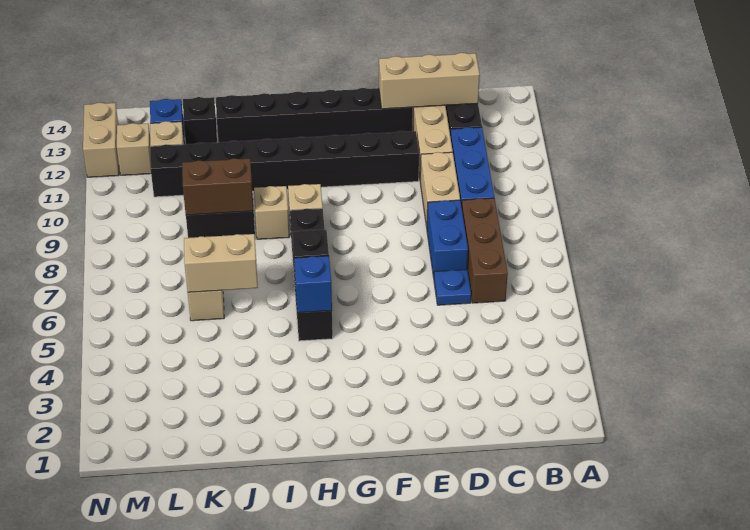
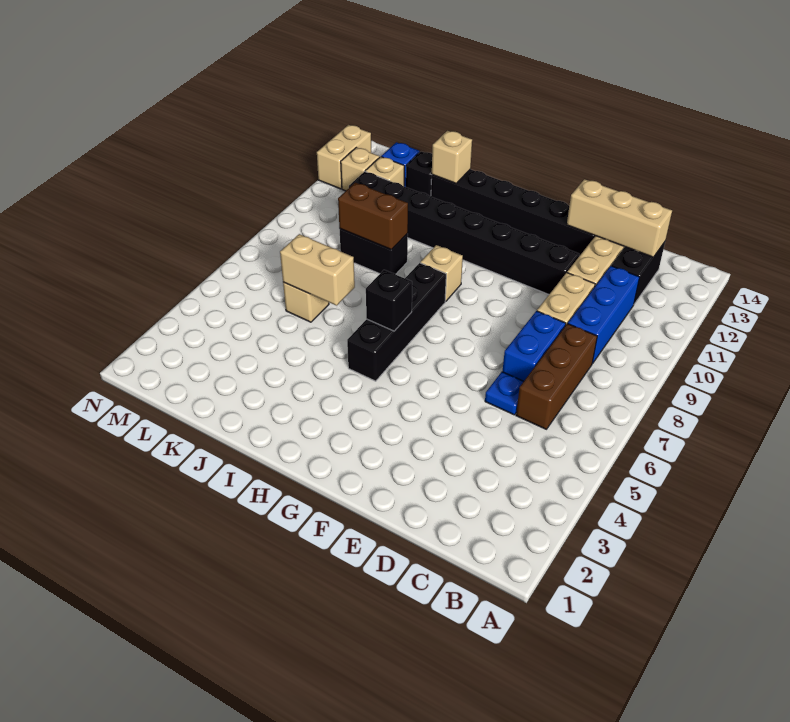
blue brick H5 level 2 -> none
tan brick I9 level 1 -> tan brick J13 level 2

